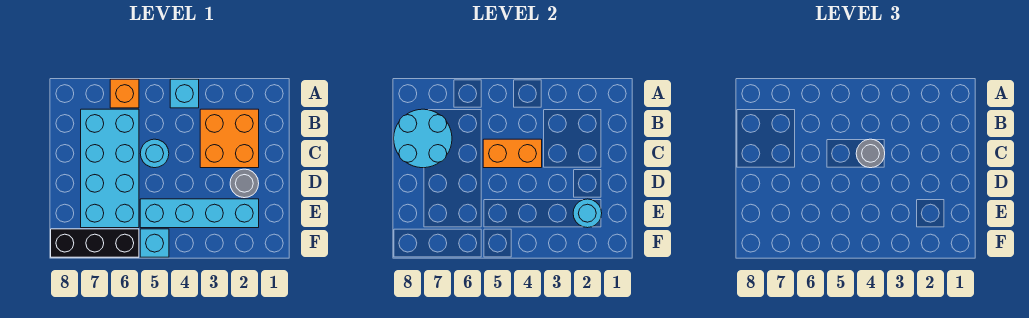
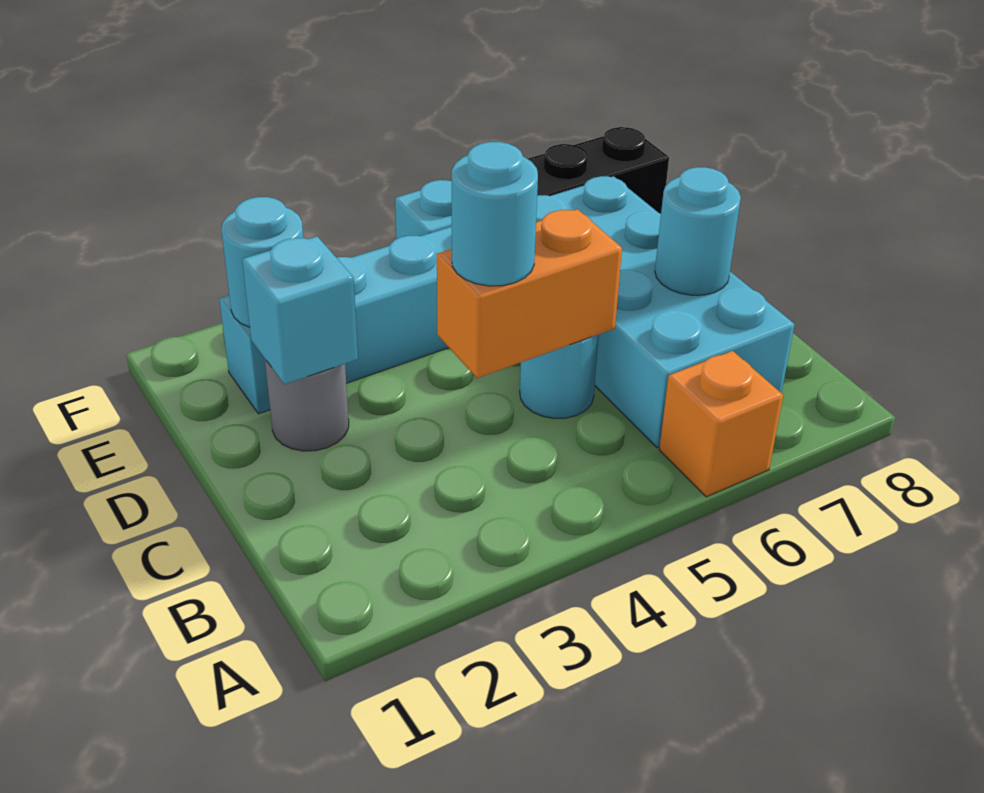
cyan brick A4 level 1 -> cyan brick D2 level 2
orange brick B2:C3 level 1 -> none
cyan round brick B7:C8 level 2 -> cyan round brick C7 level 2
grey round brick C4 level 3 -> cyan round brick C4 level 3

